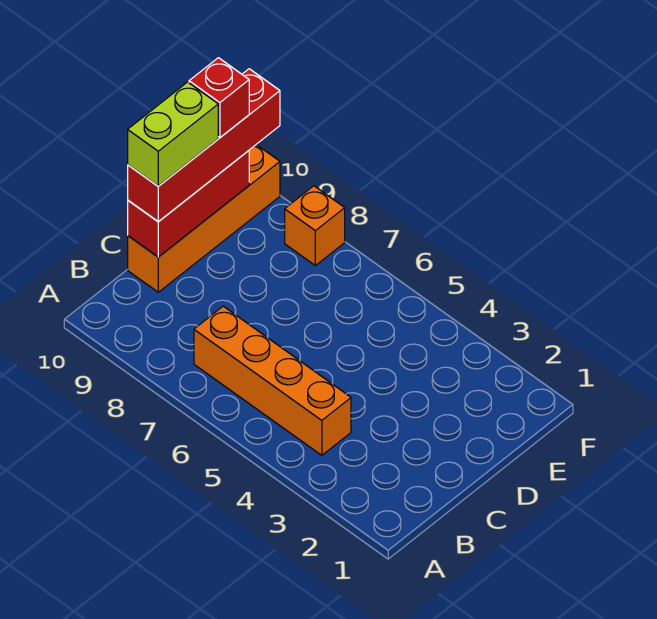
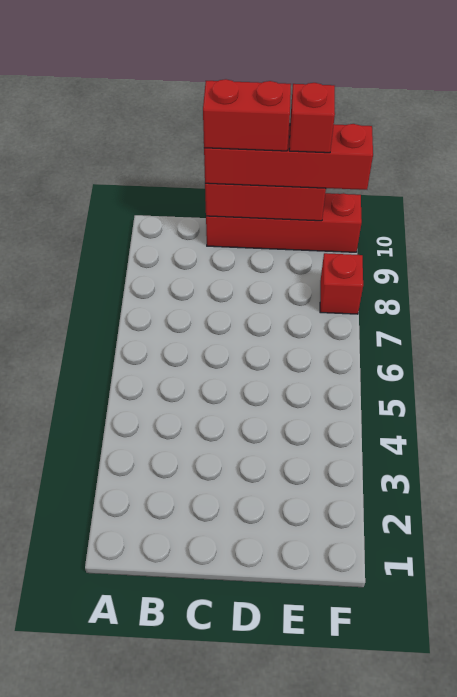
orange brick B4:B7 level 1 -> none
orange brick C10:F10 level 1 -> red brick C10:F10 level 1
lime brick C10:D10 level 4 -> red brick C10:D10 level 4
orange brick F8 level 1 -> red brick F8 level 1

